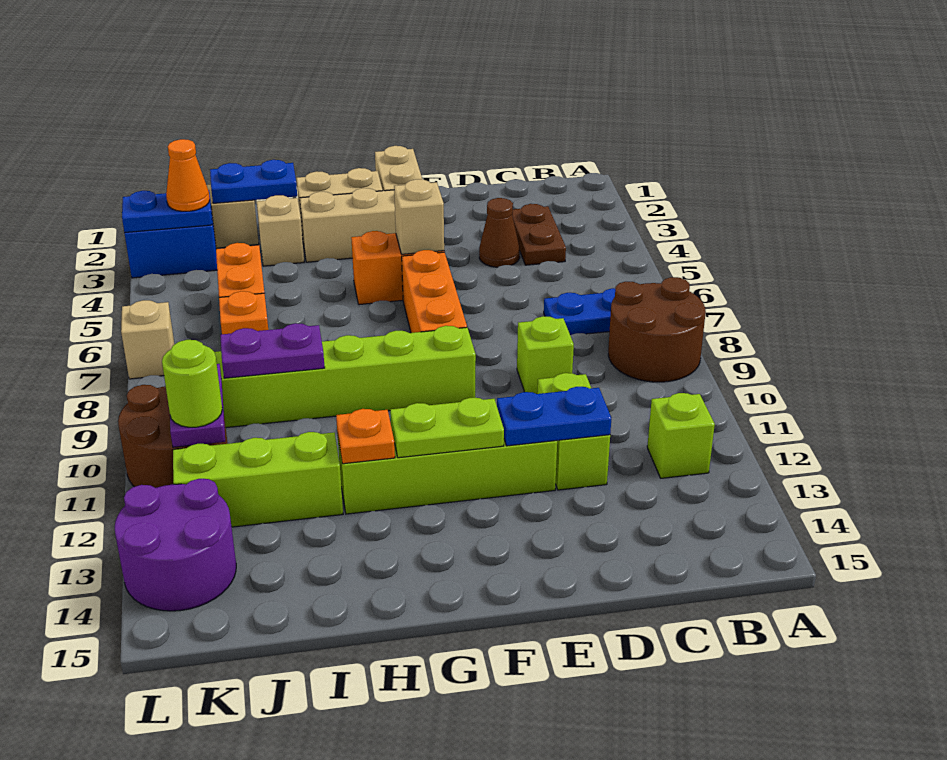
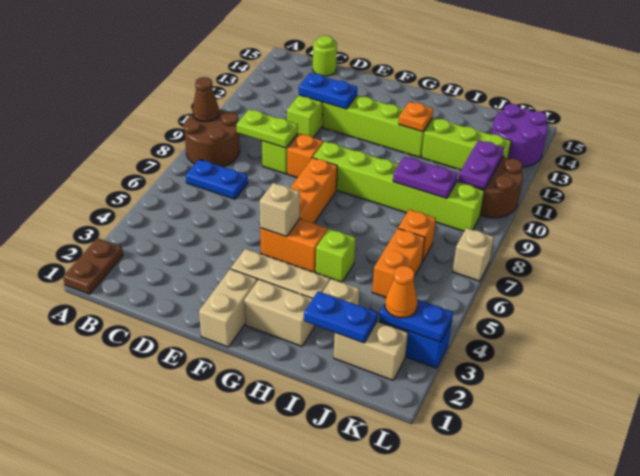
lime brick B12 level 1 -> lime brick H5 level 1
brown plate C3:C4 level 1 -> brown plate A1:A2 level 1
brown cone D4 level 1 -> brown cone A9 level 2
none -> orange brick E9 level 1
lime plate F12:G12 level 2 -> lime plate C9:D9 level 2
lime round brick K11 level 3 -> lime round brick C15 level 1

